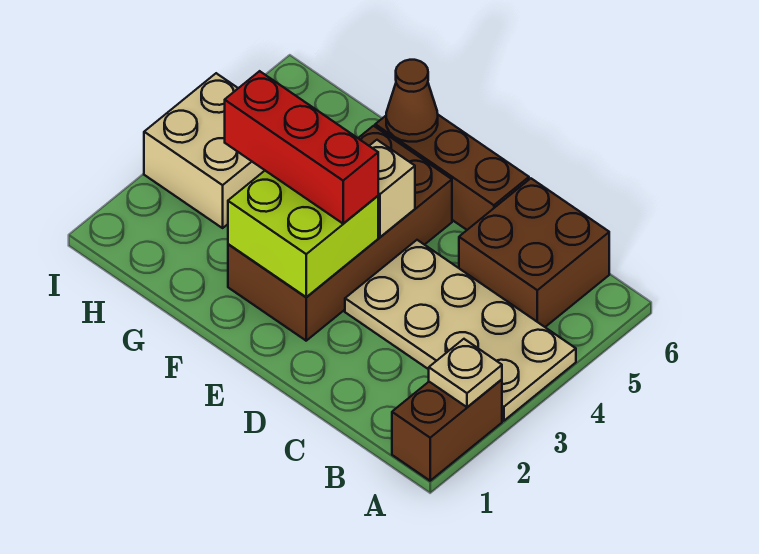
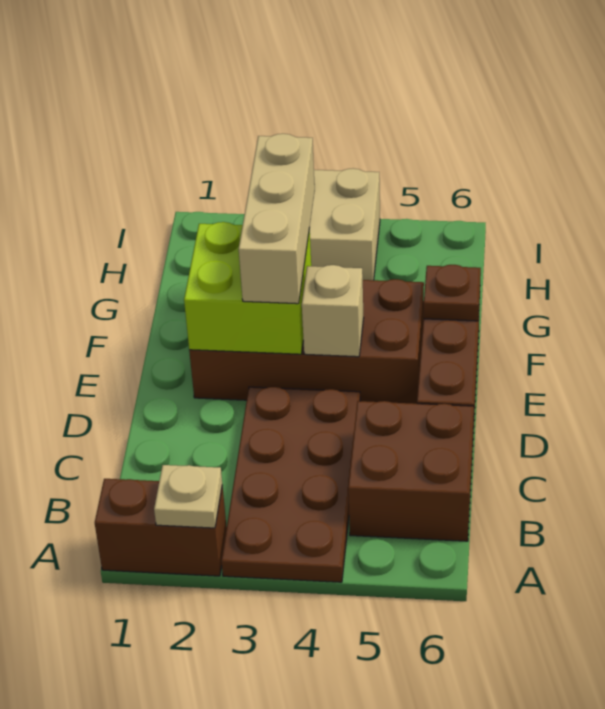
tan plate A3:D4 level 1 -> brown plate A3:D4 level 1
red brick E3:G3 level 3 -> tan brick E3:G3 level 3
brown cone F6 level 2 -> brown plate F6 level 2

